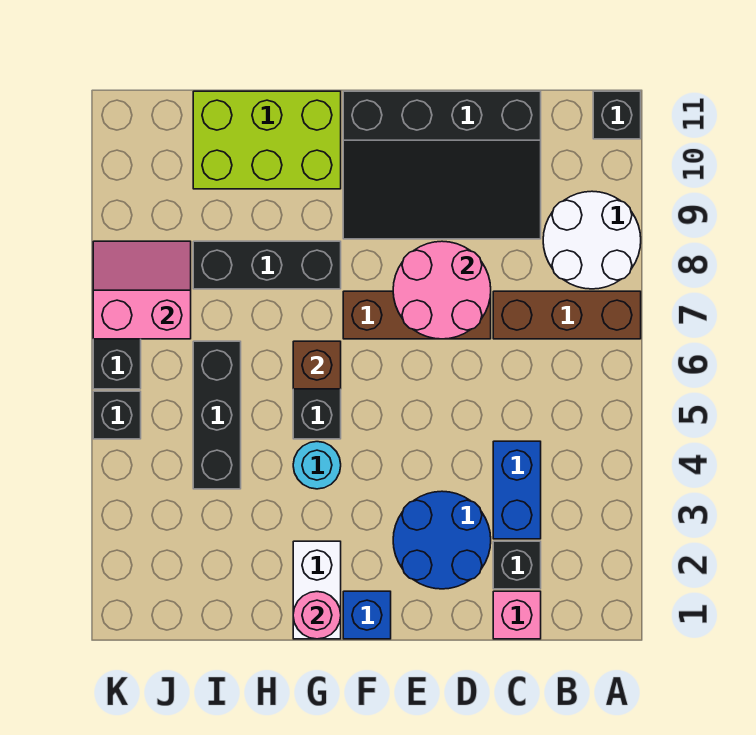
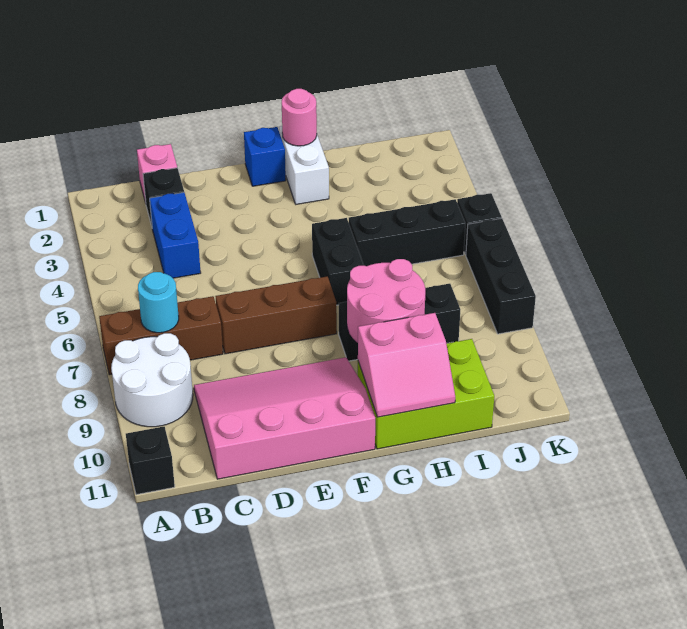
black slope C9:F11 level 1 top 11 -> pink slope C9:F11 level 1 top 11
blue round brick D2:E3 level 1 -> none
pink round brick D7:E8 level 2 -> pink round brick G8:H9 level 2
cyan round brick G4 level 1 -> cyan round brick B7 level 2
brown brick G6 level 2 -> none
black brick I4:I6 level 1 -> black brick H5:J5 level 1
pink slope J7:K8 level 2 top 7 -> pink slope G10:H11 level 2 top 10

